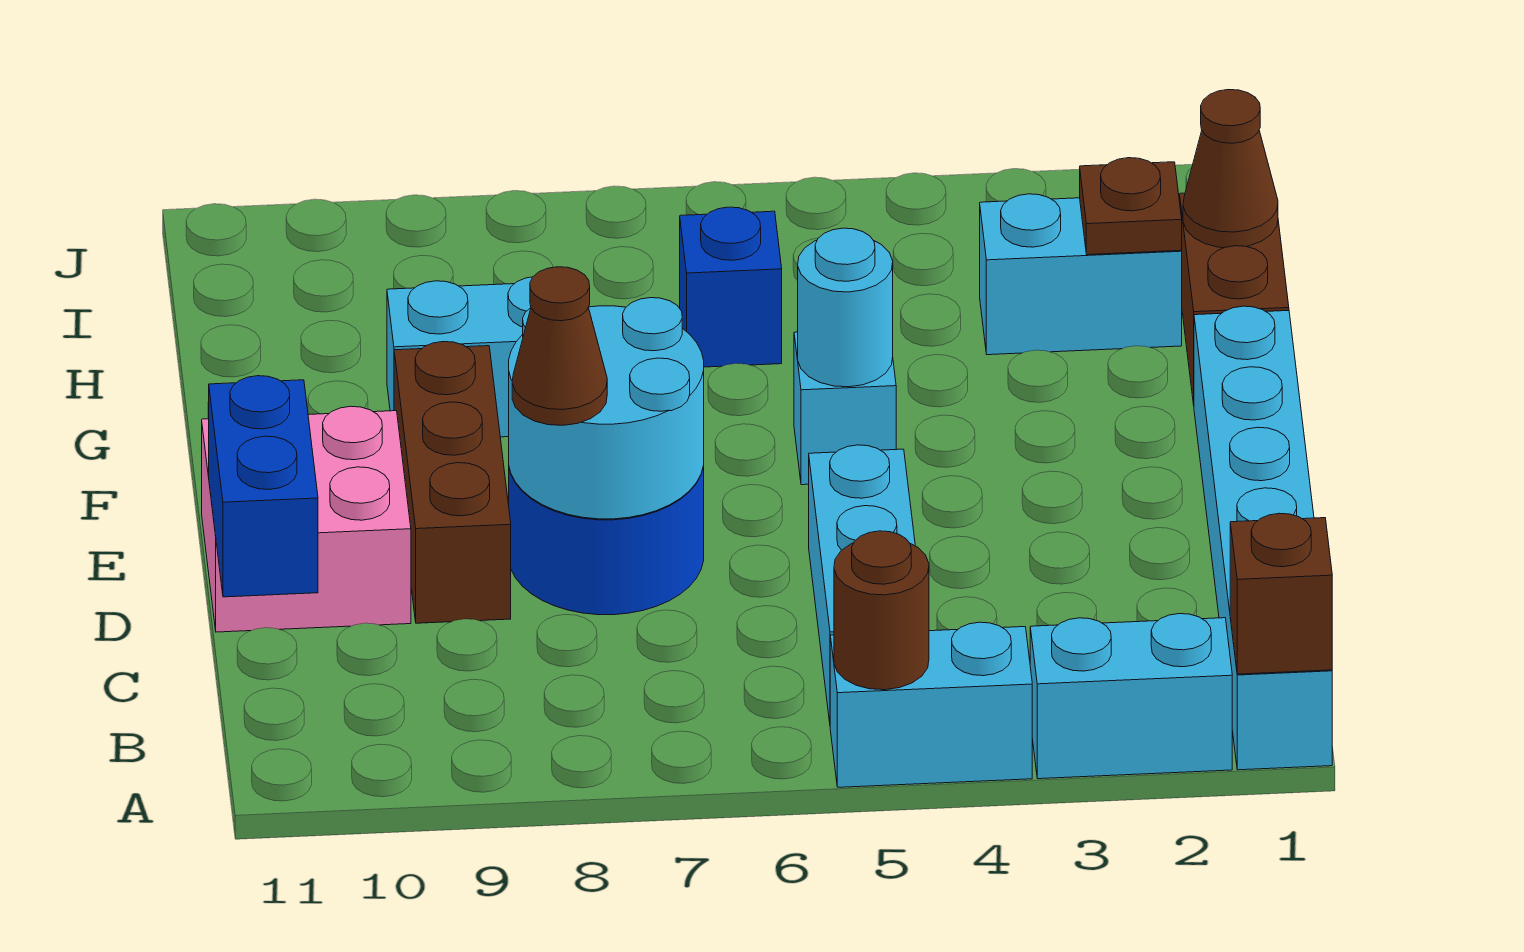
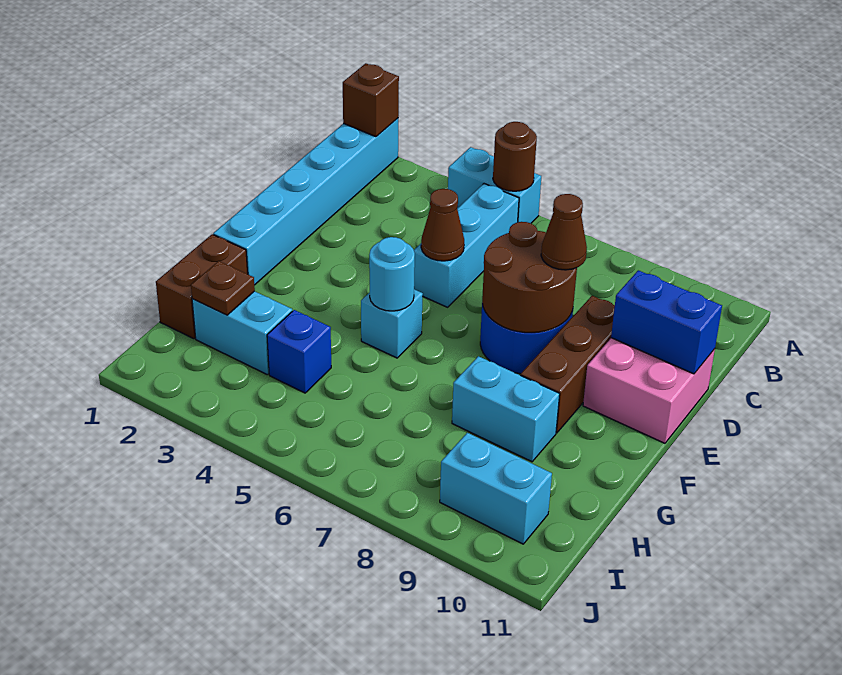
cyan brick A2:A3 level 1 -> cyan brick I9:I10 level 1
blue brick C11:D11 level 2 -> blue brick D10:D11 level 2
cyan round brick D7:E8 level 2 -> brown round brick D7:E8 level 2
brown cone H1 level 2 -> brown cone D5 level 2
blue brick H6 level 1 -> blue brick H4 level 1

